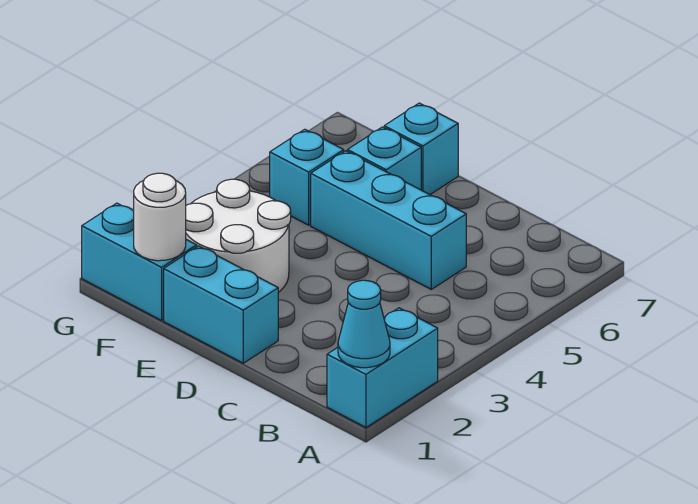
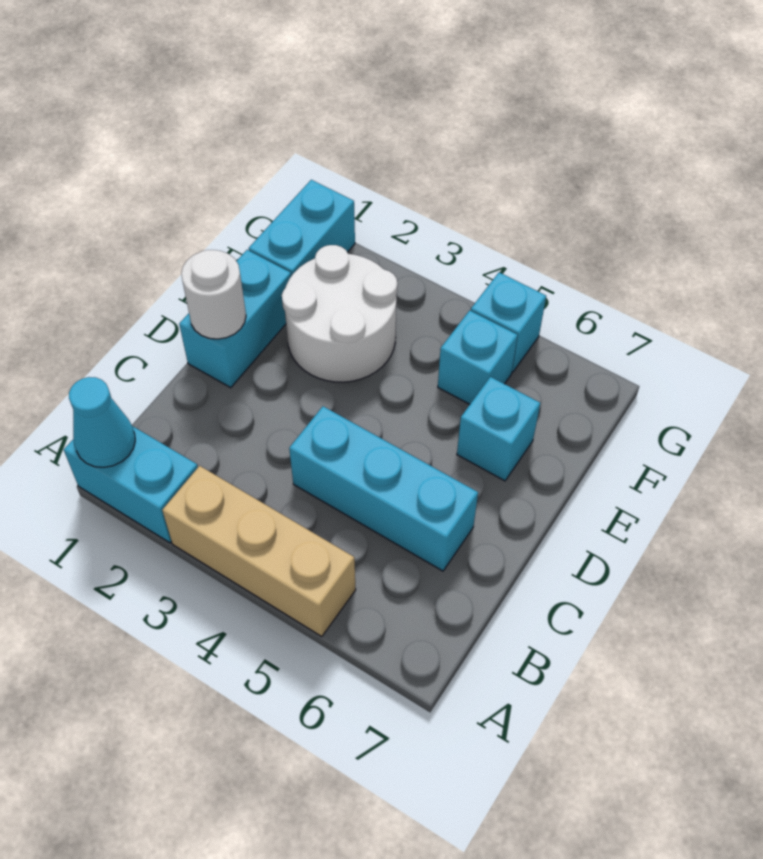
none -> tan brick A3:A5 level 1
cyan brick C5:E5 level 1 -> cyan brick C4:C6 level 1
cyan brick E7 level 1 -> cyan brick G5 level 1
white round brick F1 level 2 -> white round brick D1 level 2

